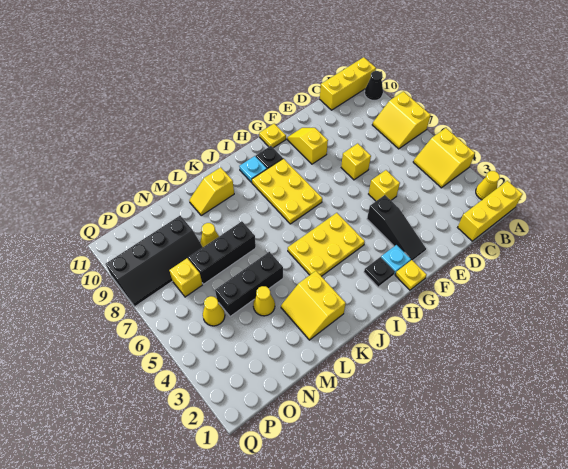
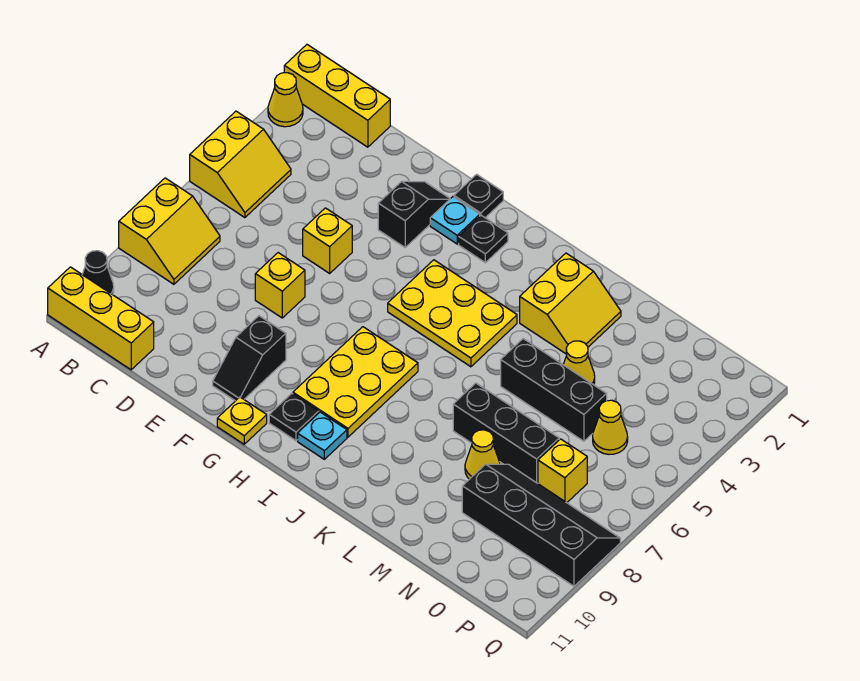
black slope F2:F4 level 1 top 4 -> black slope F2:F3 level 1 top 3
yellow slope F9:F10 level 1 top 9 -> black slope F9:F10 level 1 top 9
yellow plate G1 level 1 -> black plate G1 level 1
yellow slope K10:L10 level 1 top K -> none

